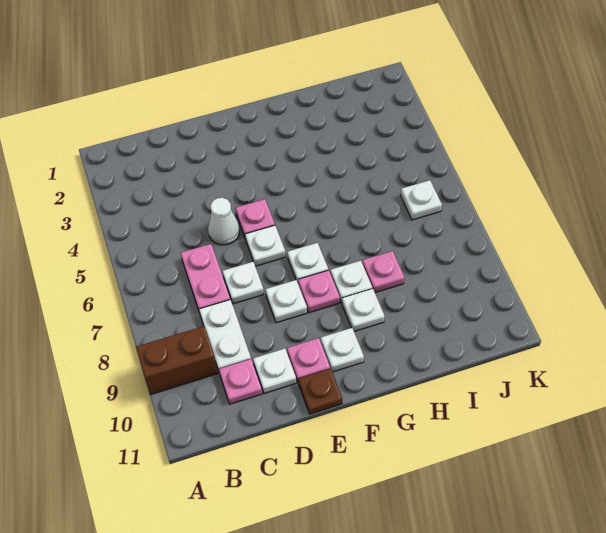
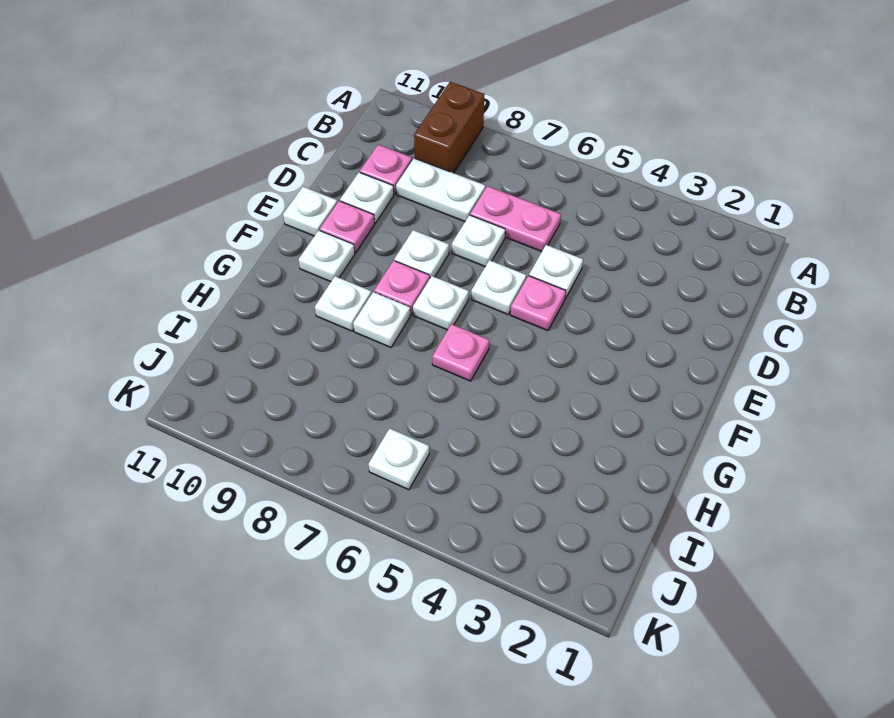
white cone D5 level 1 -> white plate D5 level 1
brown plate E11 level 1 -> white plate E11 level 1
pink plate H8 level 1 -> pink plate G6 level 1

